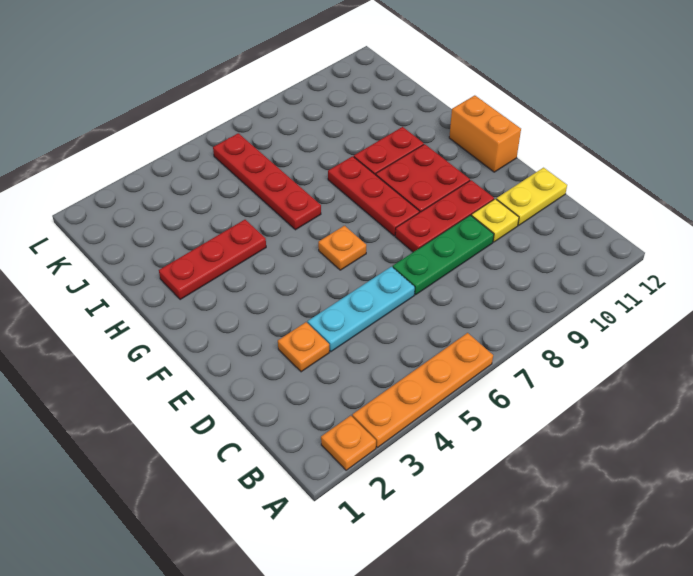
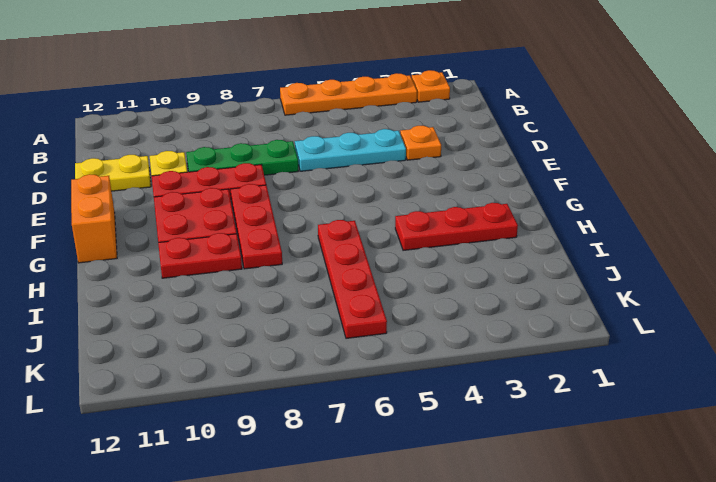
orange plate F6 level 1 -> none

